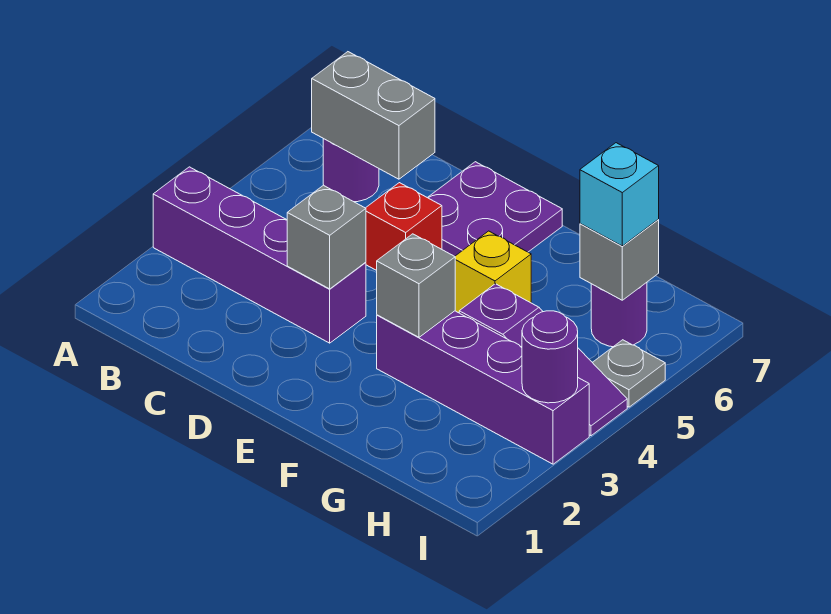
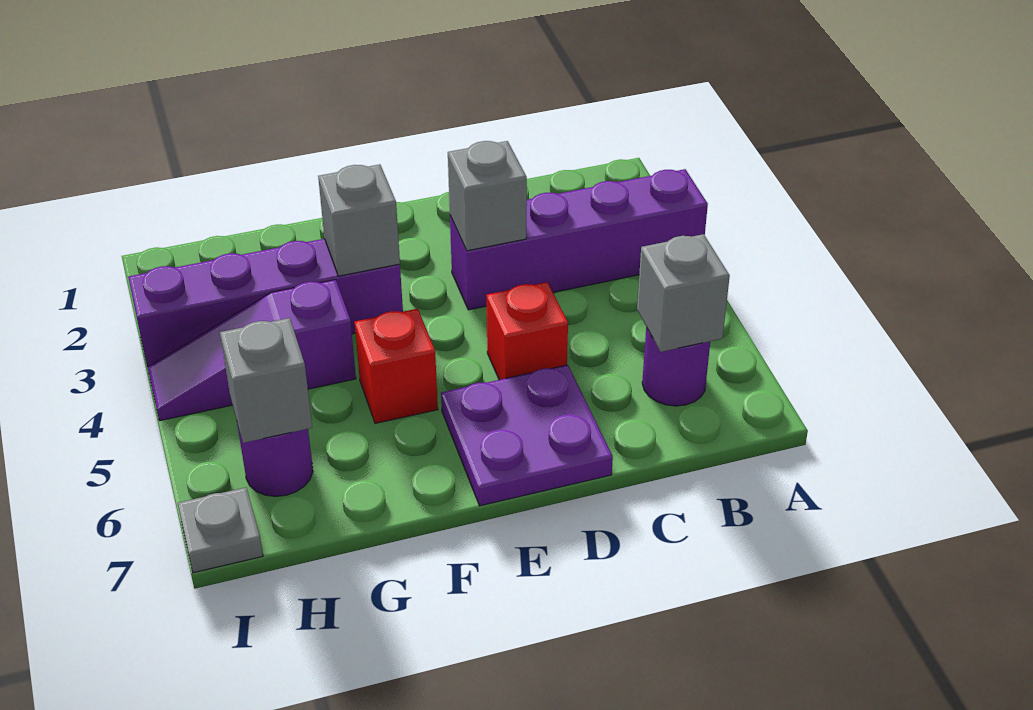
grey brick B6:C6 level 2 -> grey brick B6 level 2
yellow brick F5 level 1 -> red brick F5 level 1
cyan brick H6 level 3 -> none
purple round brick I3 level 2 -> none
grey plate I5 level 1 -> grey plate I7 level 1

